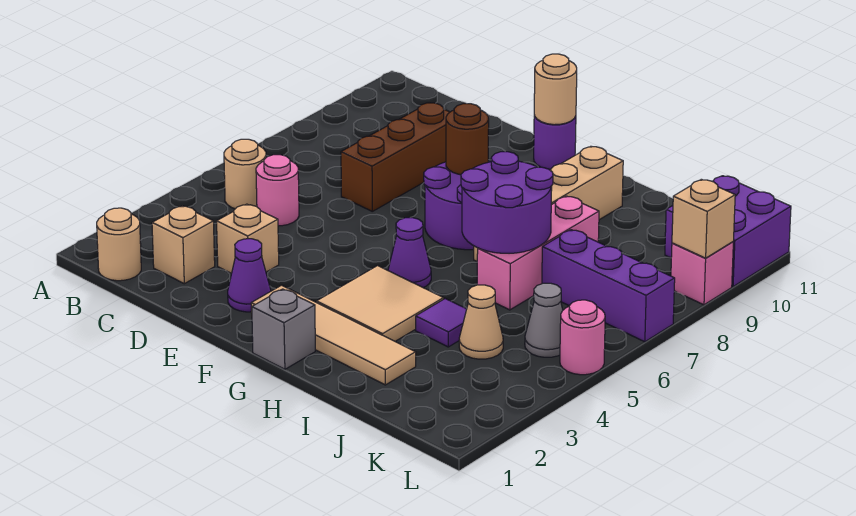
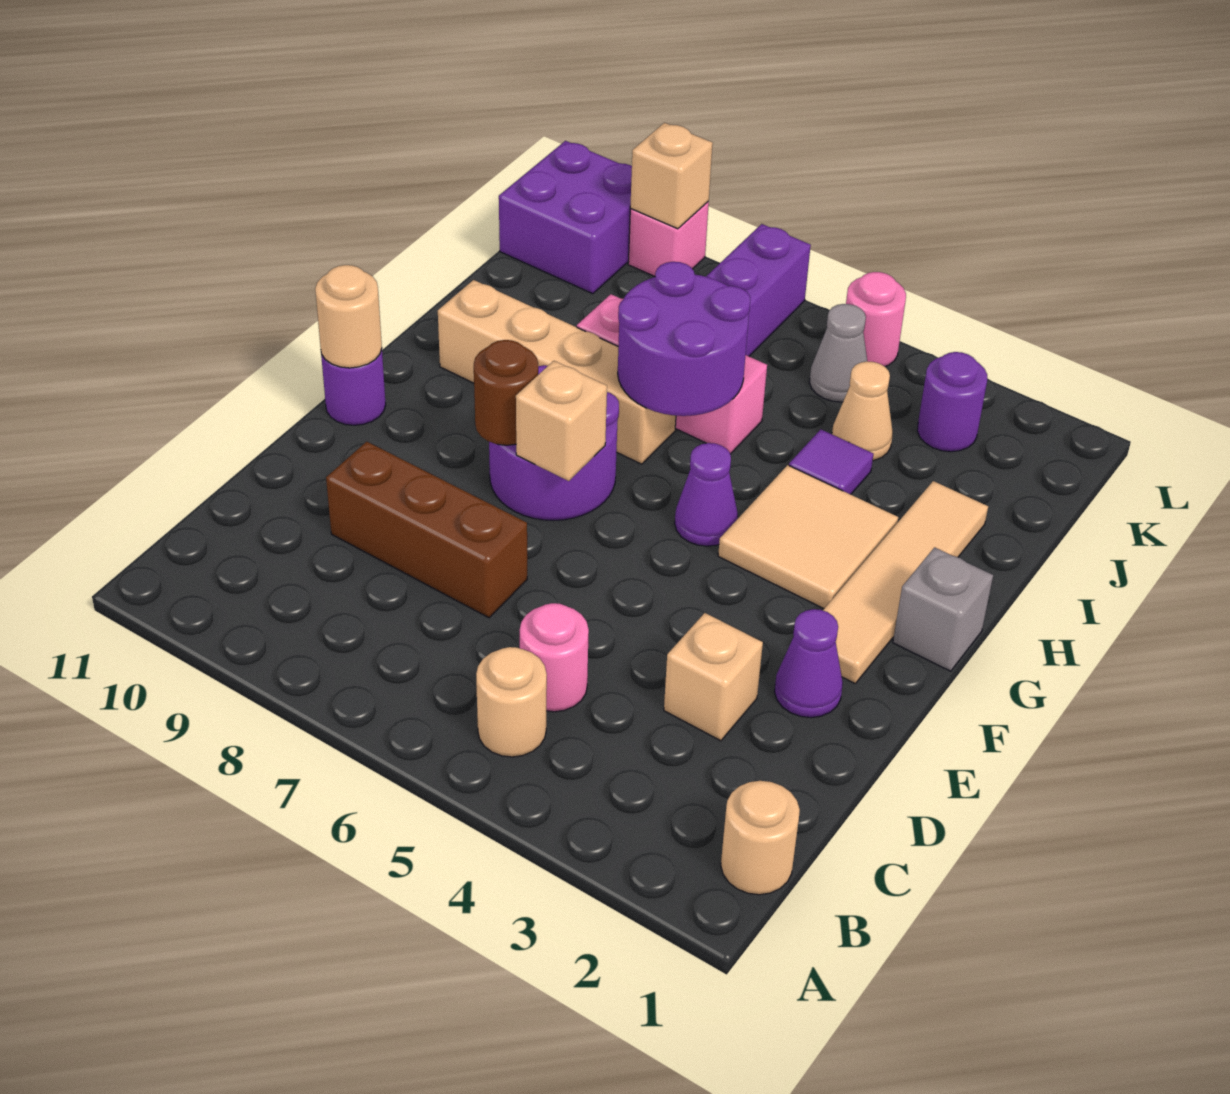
tan brick C2 level 1 -> tan brick F7 level 2
none -> purple round brick K3 level 1

